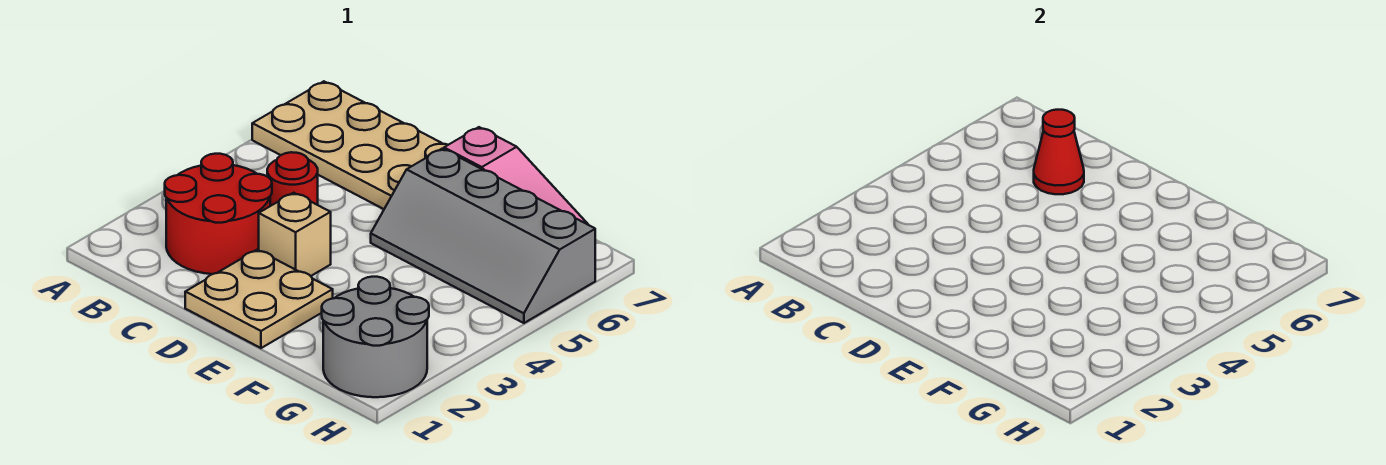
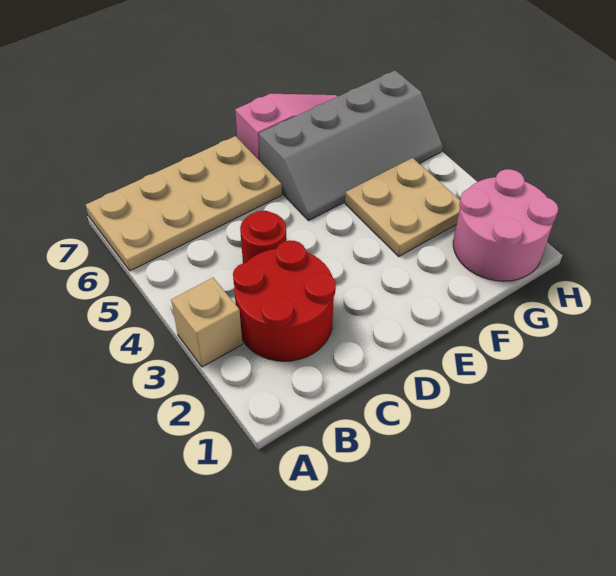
red cone C6 level 2 -> none
tan plate D1:E2 level 1 -> tan plate F3:G4 level 1
tan brick D3 level 1 -> tan brick A3 level 1
grey round brick G1:H2 level 1 -> pink round brick G1:H2 level 1

